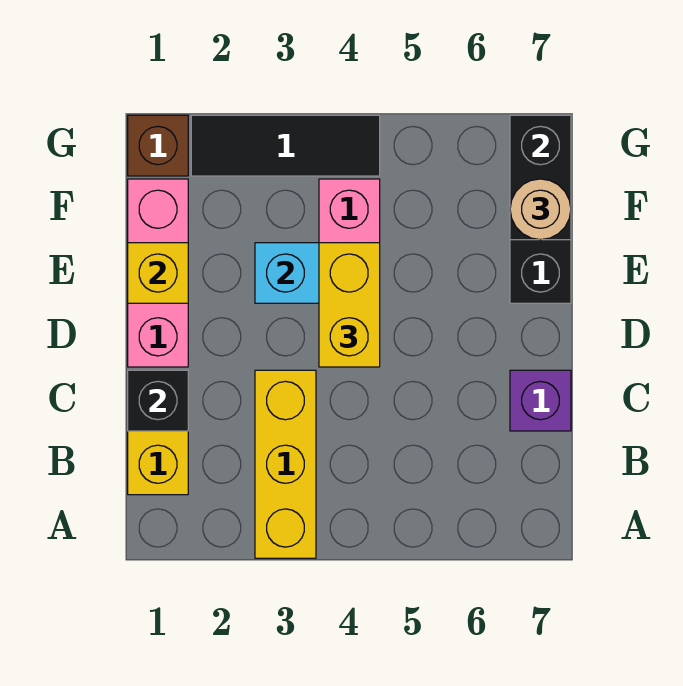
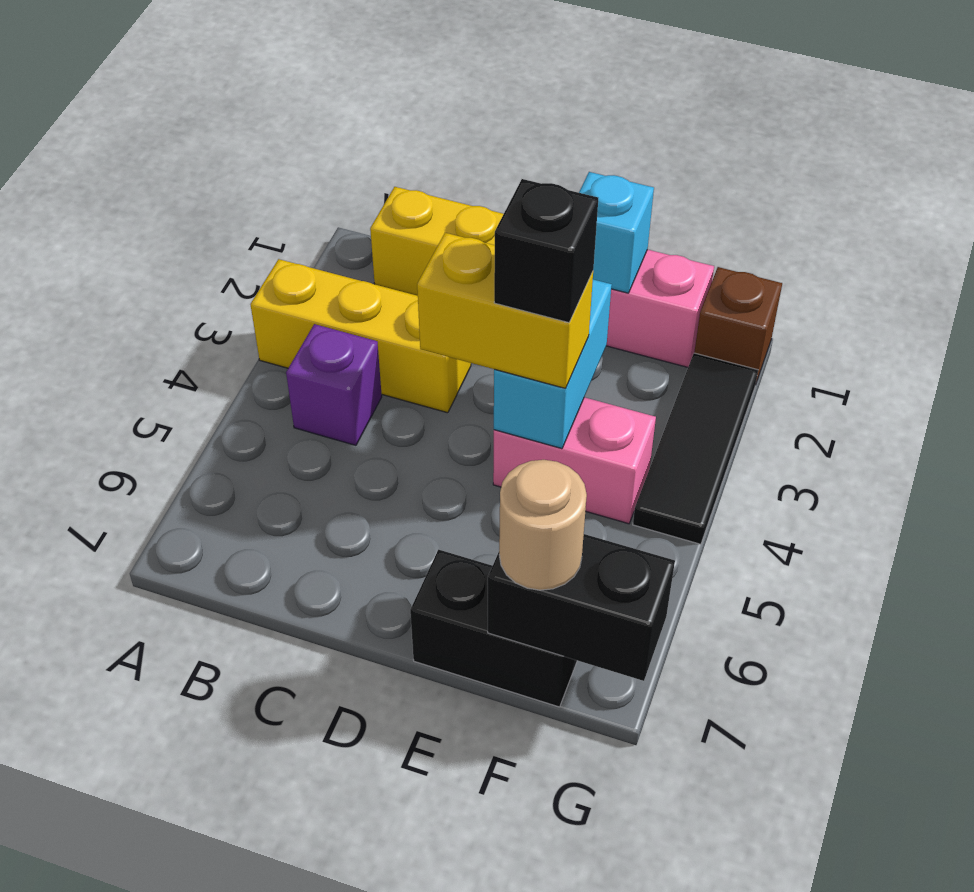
black brick C1 level 2 -> black brick E4 level 4
purple brick C7 level 1 -> purple brick B4 level 1
yellow brick E1 level 2 -> cyan brick E1 level 2

